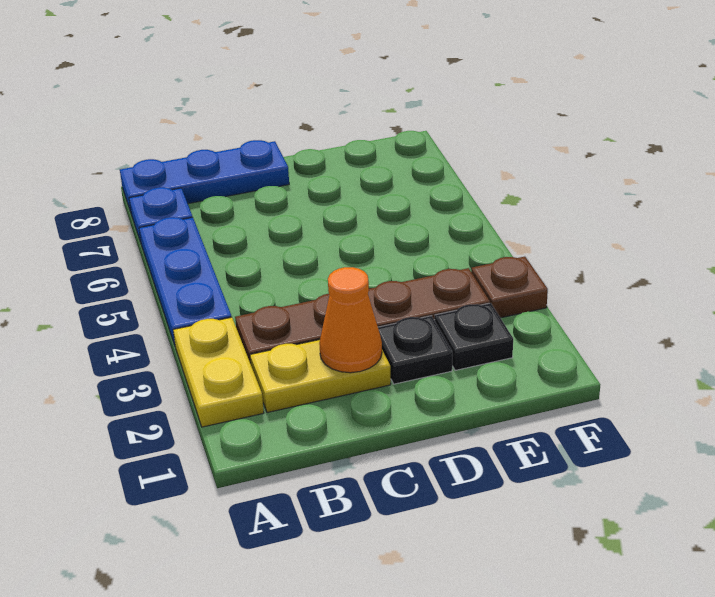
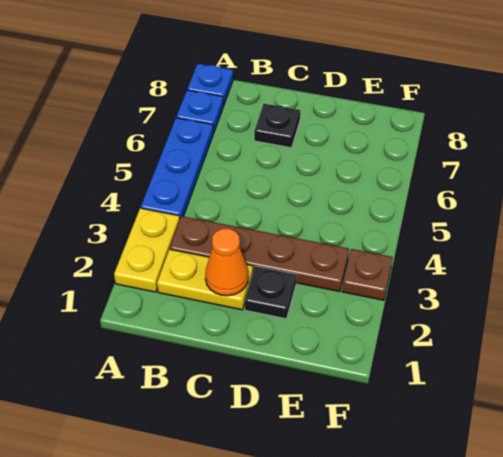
blue plate A8:C8 level 1 -> blue plate A8 level 1
black plate E2 level 1 -> black plate C7 level 1

